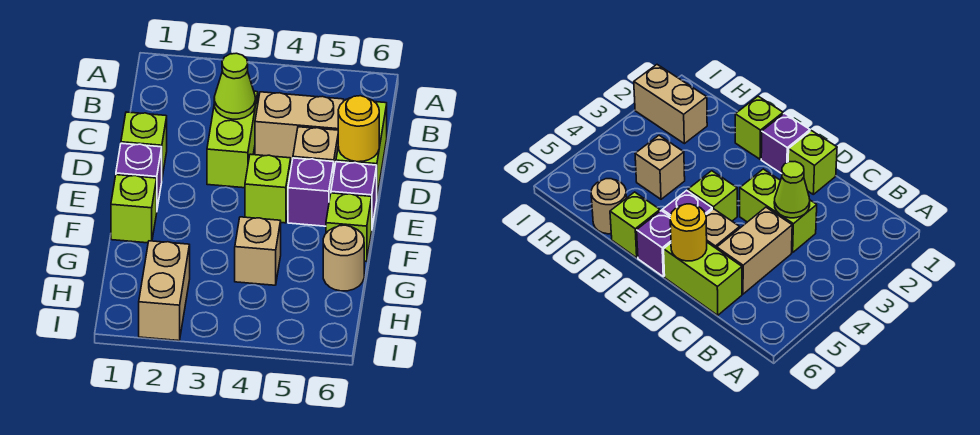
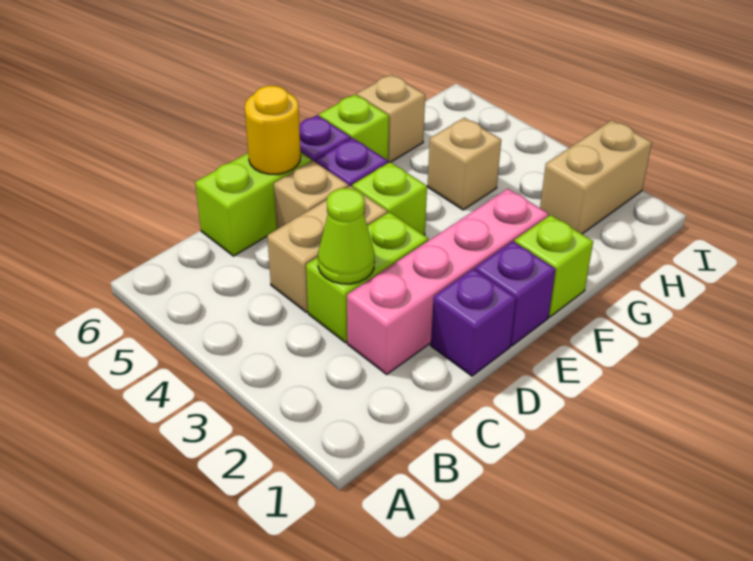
none -> pink brick C2:F2 level 1
tan brick C4:C5 level 1 -> tan brick C4:D4 level 1
lime brick D1 level 1 -> purple brick D1 level 1
tan round brick G6 level 1 -> tan brick G6 level 1

